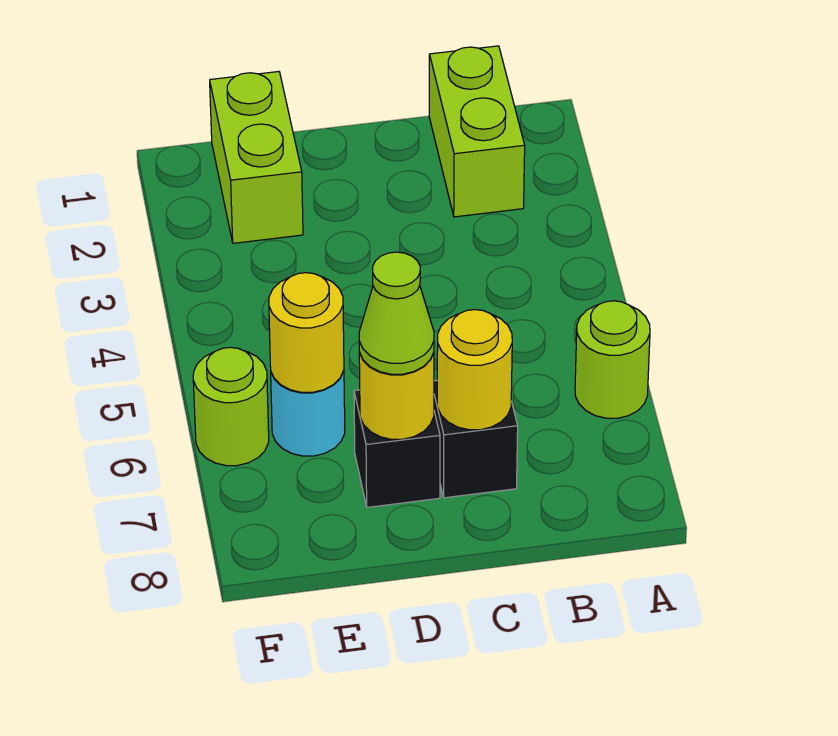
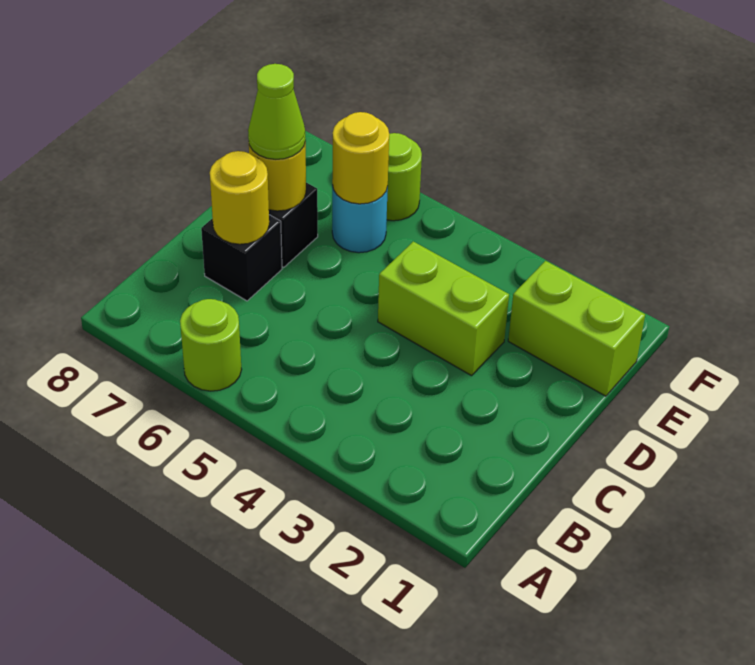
lime brick B1:B2 level 1 -> lime brick D3:D4 level 1

